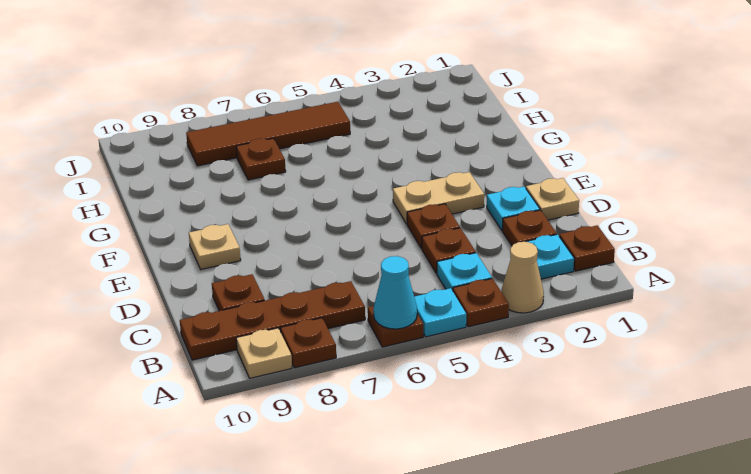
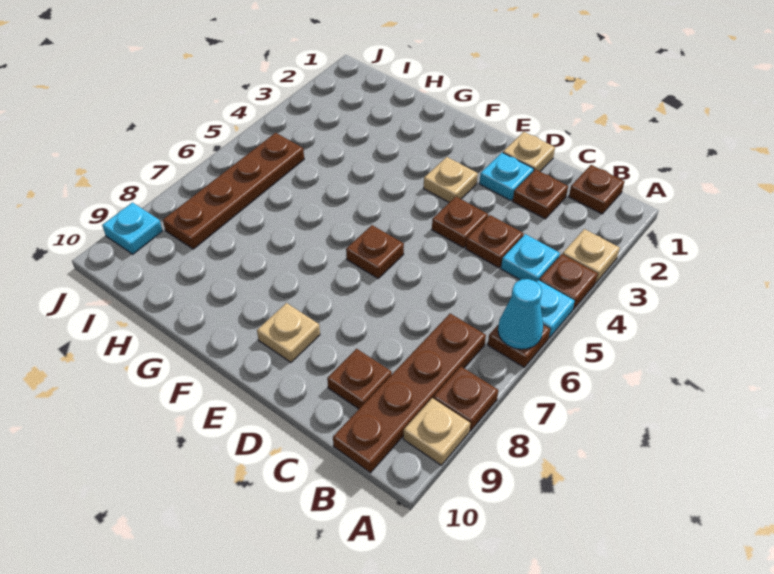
tan cone A3 level 1 -> tan plate A3 level 1
cyan plate B2 level 1 -> cyan plate J9 level 1
tan plate E3:E4 level 1 -> tan plate E3 level 1
brown plate H7 level 1 -> brown plate E6 level 1
brown tile I5:I8 level 1 -> brown plate I5:I8 level 1

